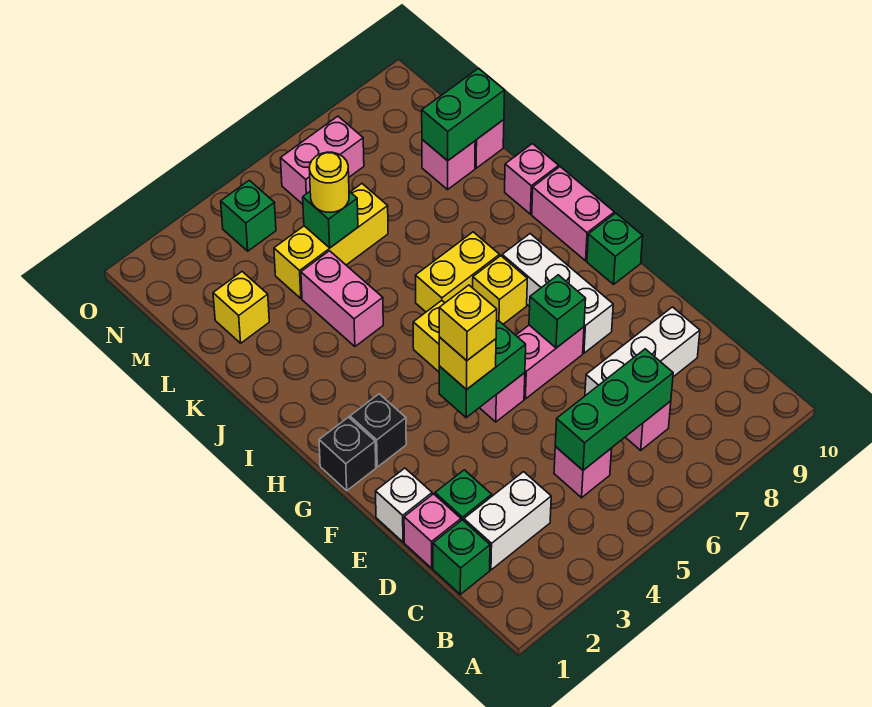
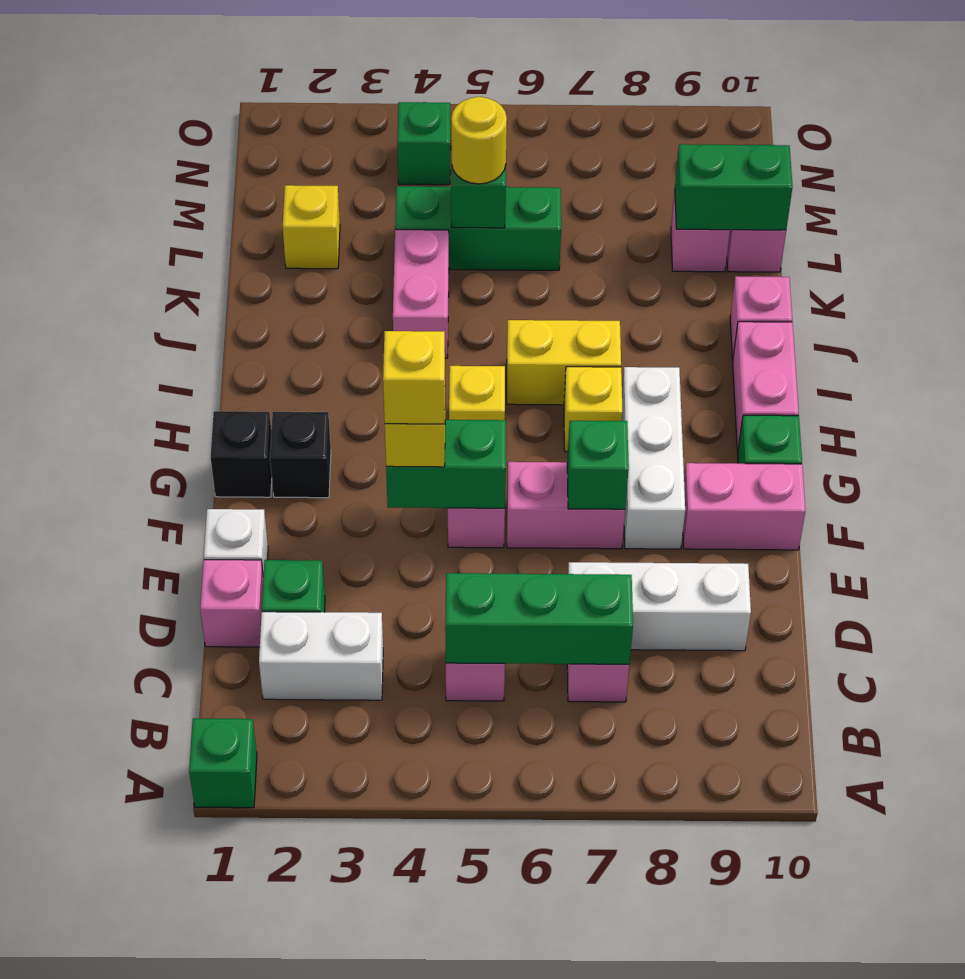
green brick C1 level 1 -> green brick A1 level 1
yellow brick L4:L6 level 1 -> green brick L4:L6 level 1
pink brick N6:N7 level 1 -> pink brick F9:F10 level 1

